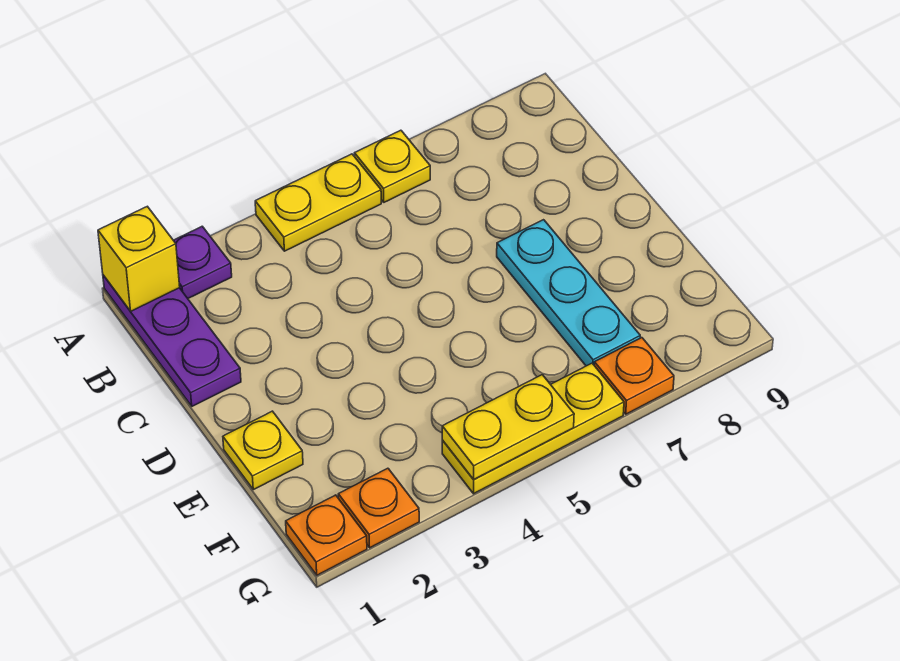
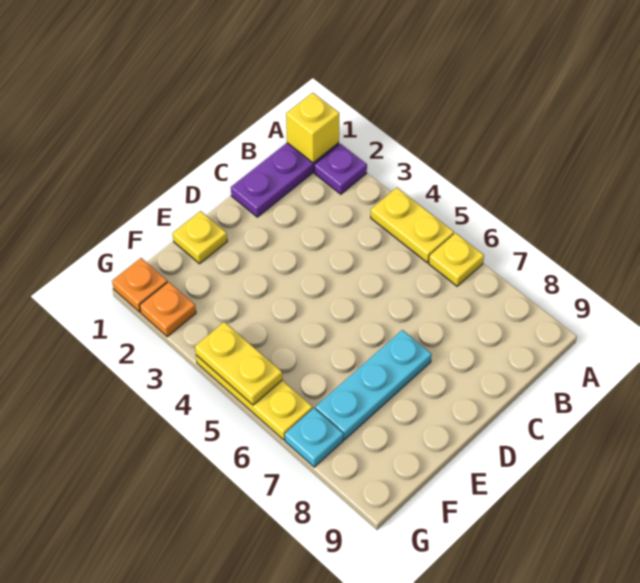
orange plate G7 level 1 -> cyan plate G7 level 1

